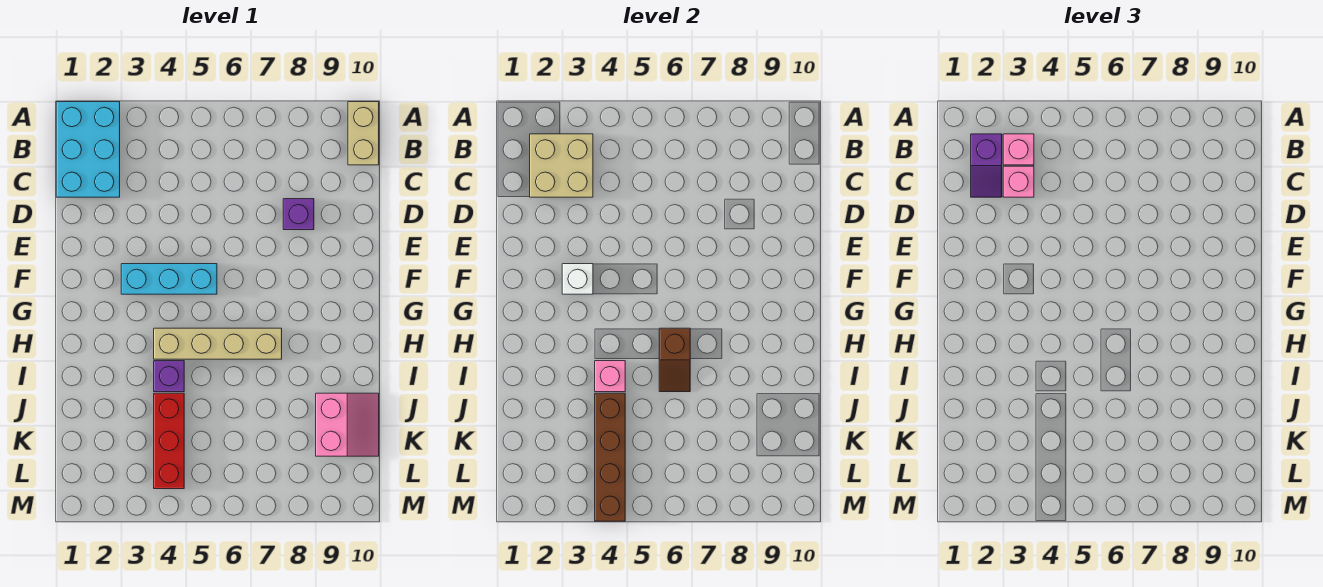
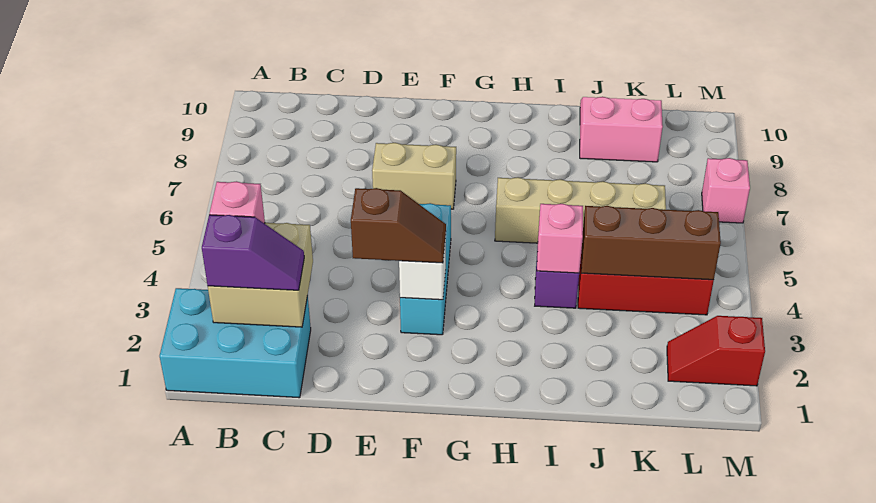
tan brick A10:B10 level 1 -> tan brick E7:F7 level 1
pink brick C3 level 3 -> pink brick M7 level 1
purple brick D8 level 1 -> none
tan brick H4:H7 level 1 -> tan brick H6:K6 level 1
brown slope H6:I6 level 2 top H -> brown slope E3:F3 level 3 top E
brown brick J4:M4 level 2 -> brown brick J4:L4 level 2
none -> red slope L2:M2 level 1 top M

